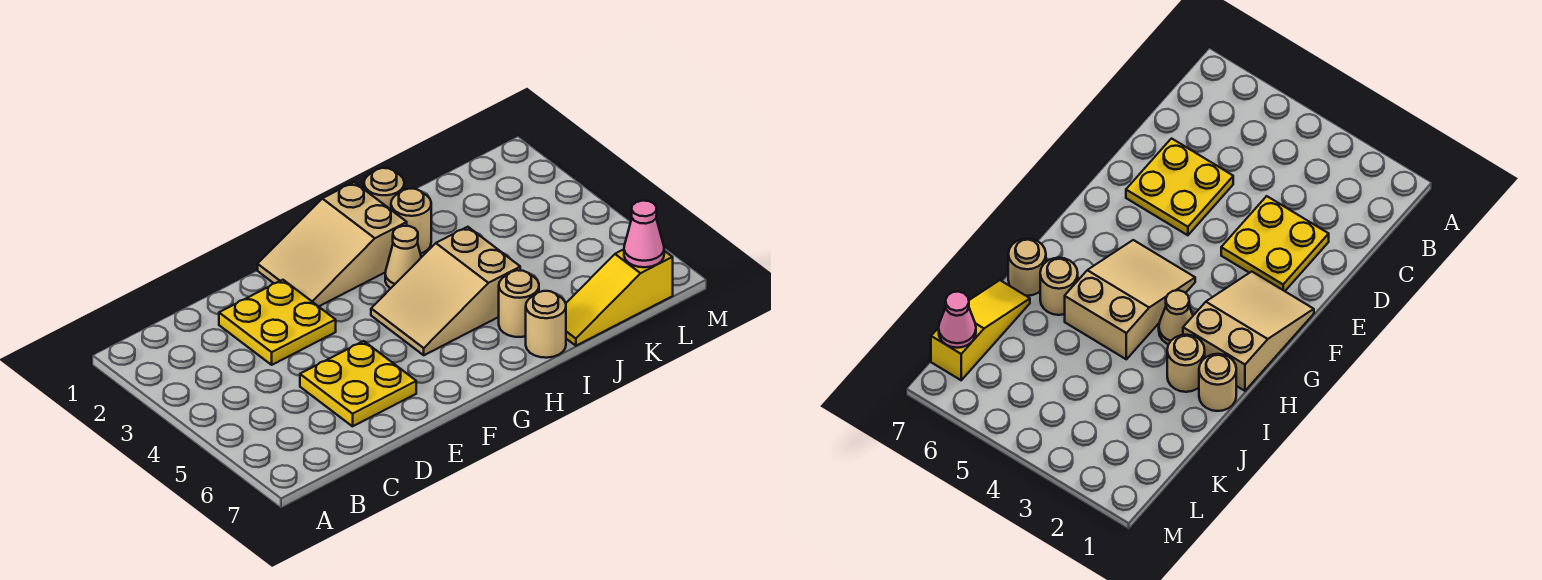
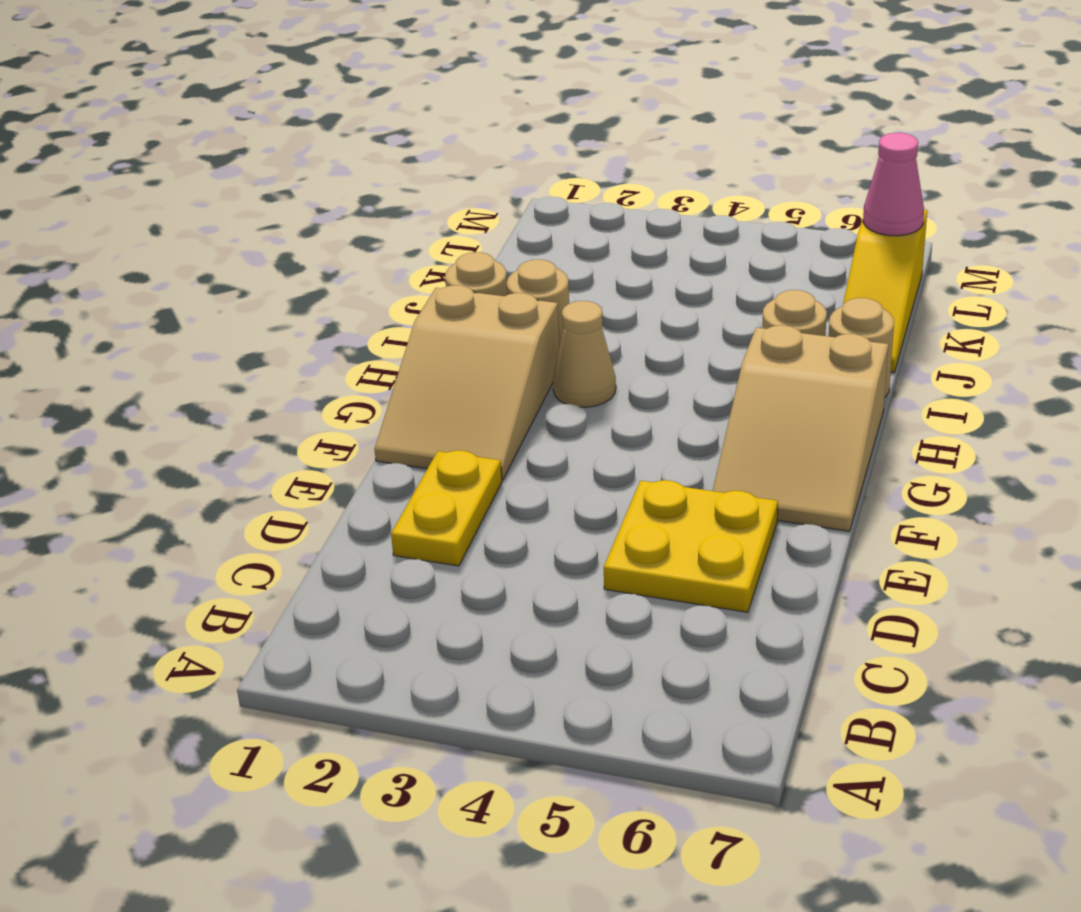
yellow plate D2:E3 level 1 -> yellow plate D2:E2 level 1
tan slope G4:I5 level 1 top I -> tan slope F6:H7 level 1 top H

